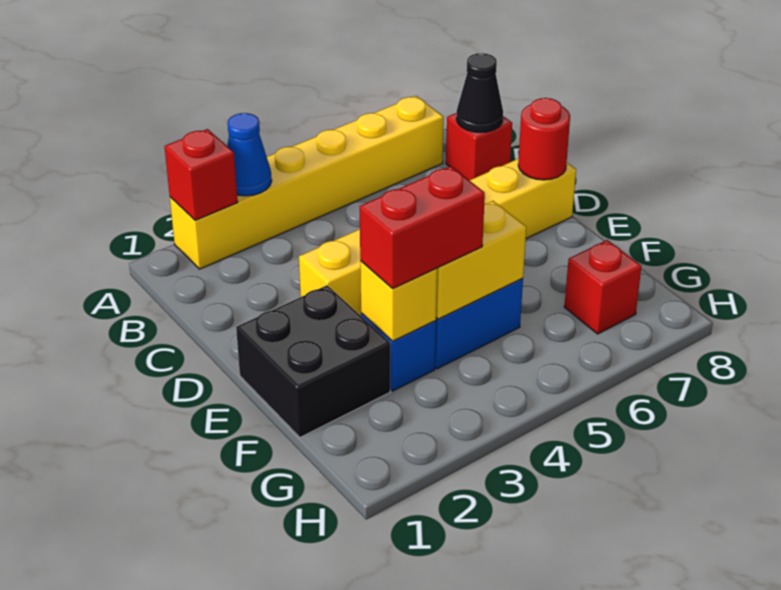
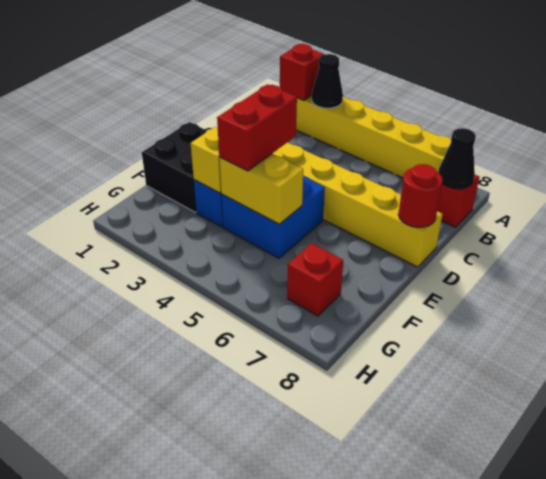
blue cone A3 level 2 -> black cone A3 level 2
red brick F3:F4 level 3 -> red brick E4:F4 level 3

